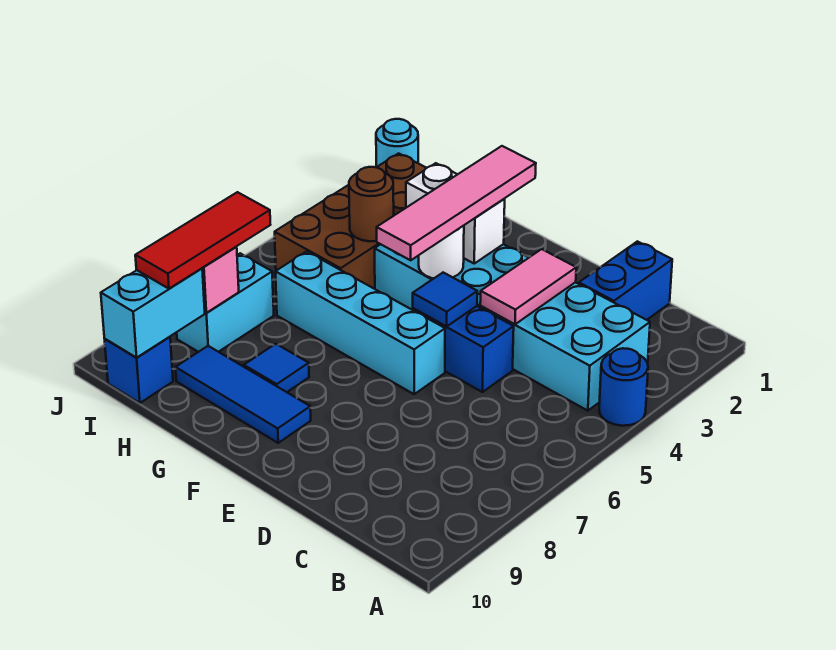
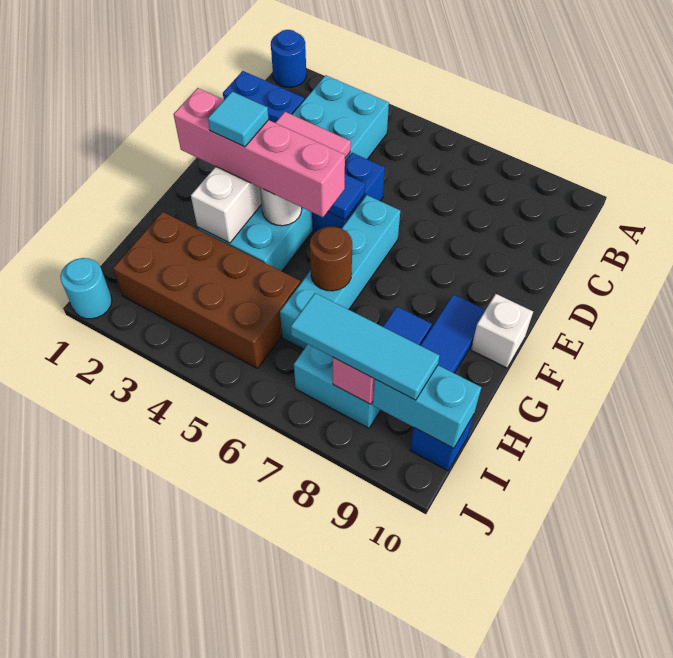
blue round brick A4 level 1 -> blue round brick A1 level 1
pink tile F2:F5 level 3 -> pink brick F2:F5 level 3
none -> cyan tile F3 level 4
none -> white brick F10 level 1
brown round brick H4 level 2 -> brown round brick G6 level 2
red tile I7:I9 level 3 -> cyan tile I7:I9 level 3

